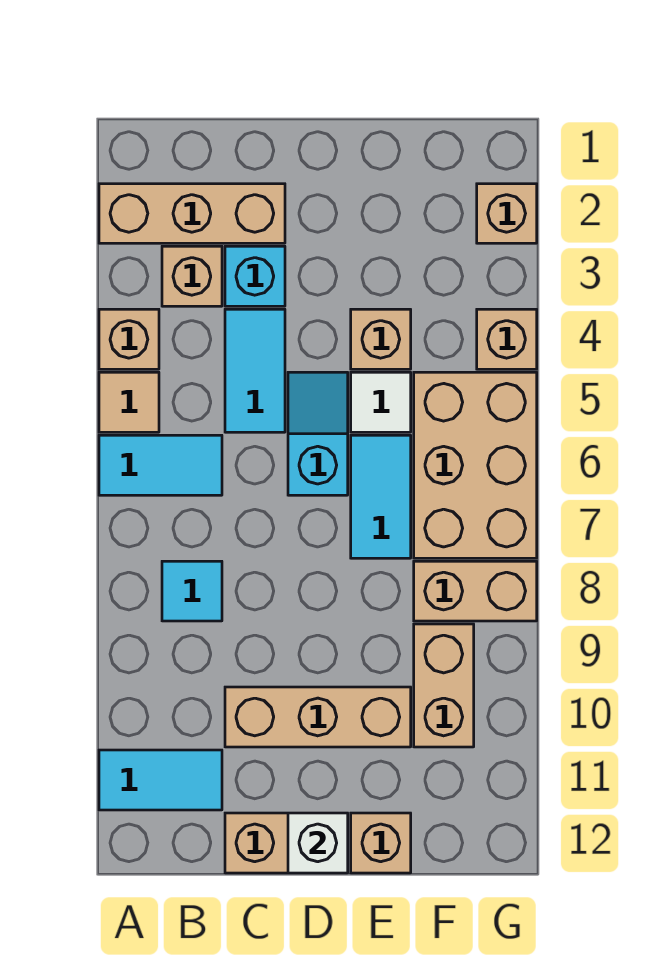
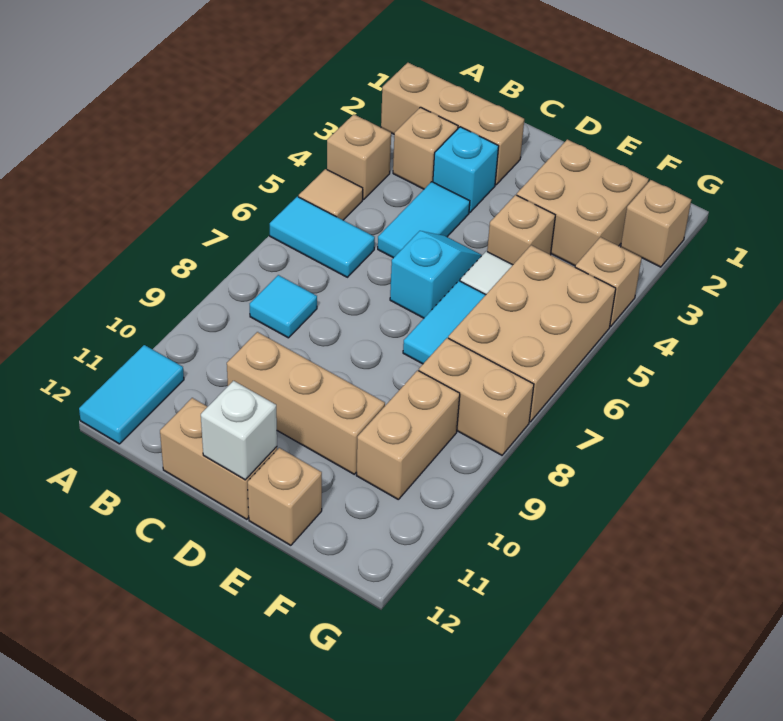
cyan tile A11:B11 level 1 -> cyan tile A11:A12 level 1
none -> tan brick E2:F3 level 1

